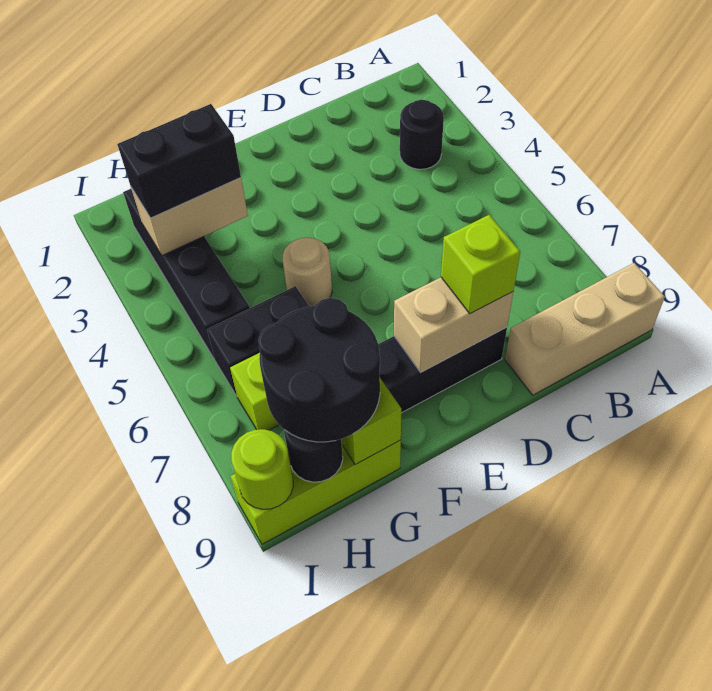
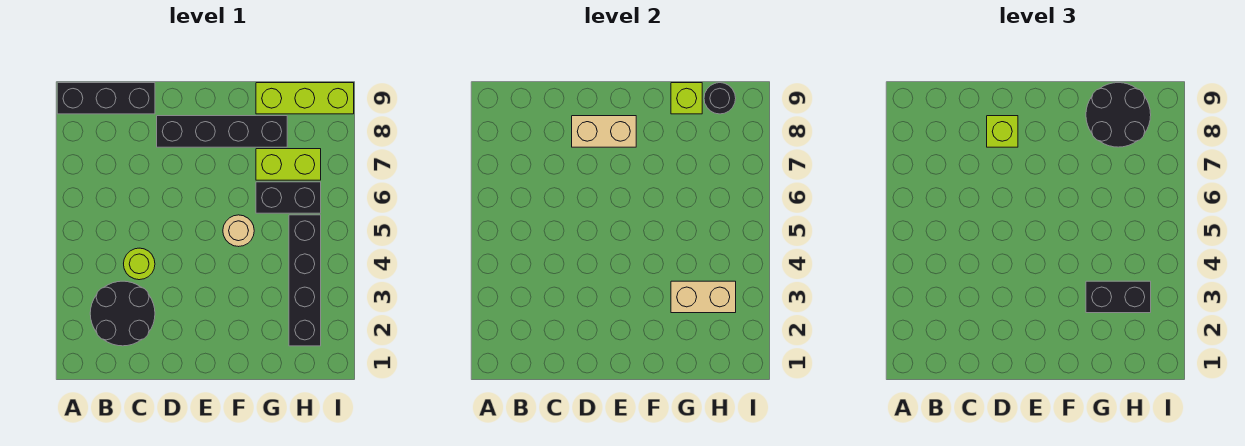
tan brick A9:C9 level 1 -> black brick A9:C9 level 1
black round brick B3 level 1 -> black round brick B2:C3 level 1
lime round brick I9 level 2 -> lime round brick C4 level 1

